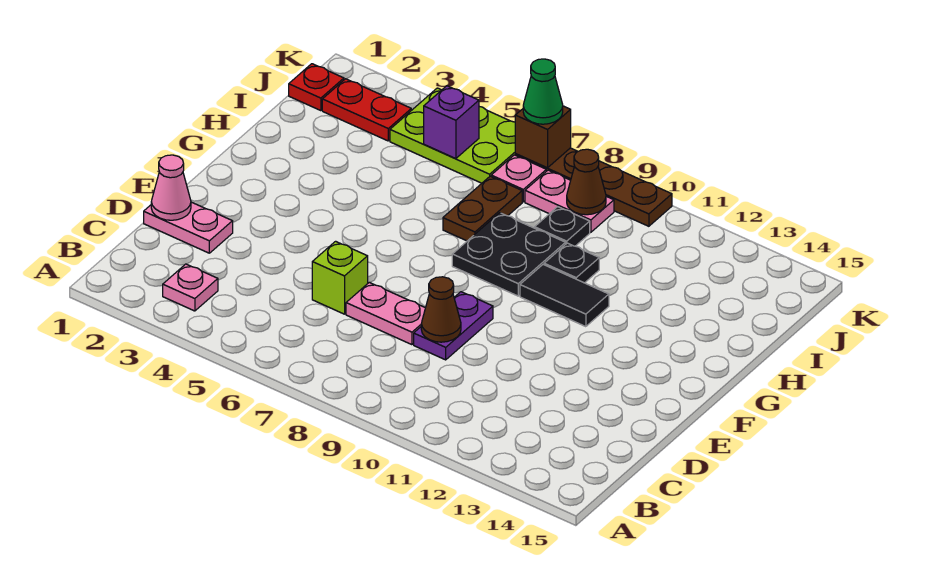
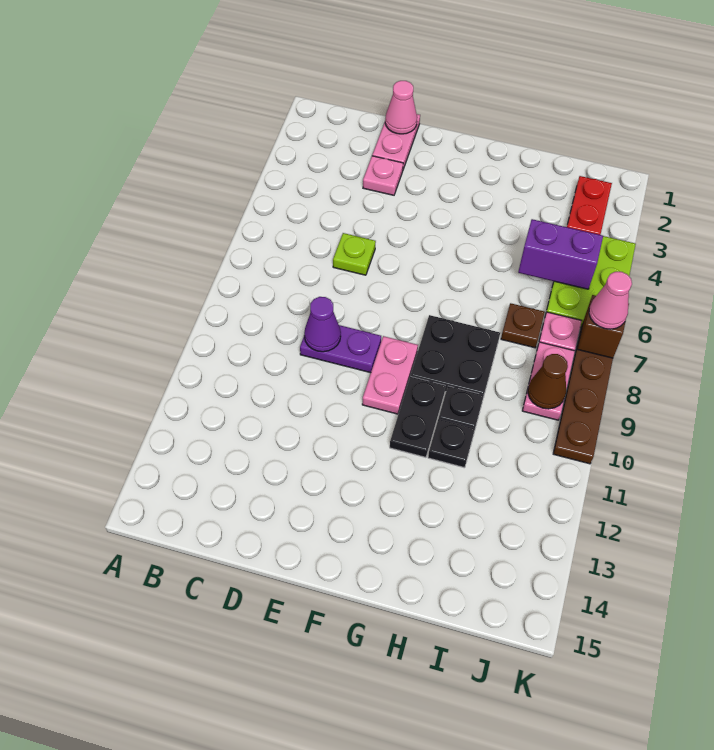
pink plate B3 level 1 -> pink plate D3 level 1
lime brick D6 level 1 -> lime plate D6 level 1
pink plate D7:D8 level 1 -> pink plate F9:F10 level 1
brown cone D9 level 2 -> purple cone D9 level 2
black tile G10:G11 level 1 -> black plate G10:G11 level 1
brown plate H7:I7 level 1 -> brown plate I7 level 1
black plate I9 level 1 -> black plate H11 level 1
red plate J1 level 1 -> none
purple brick J5 level 2 -> purple brick I5:J5 level 2
green cone K7 level 3 -> pink cone K7 level 3

